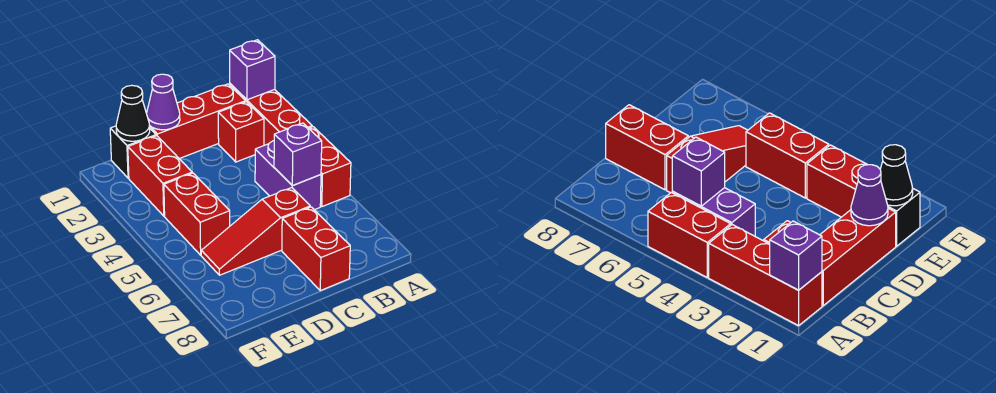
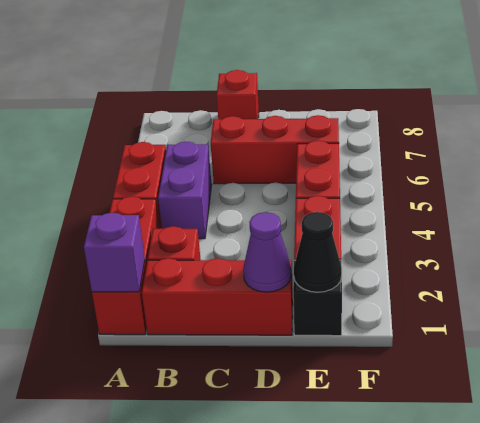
purple brick B5 level 2 -> none
red slope C6:E6 level 1 top C -> red brick C6:E6 level 1
red brick C7:C8 level 1 -> red brick C8 level 1

